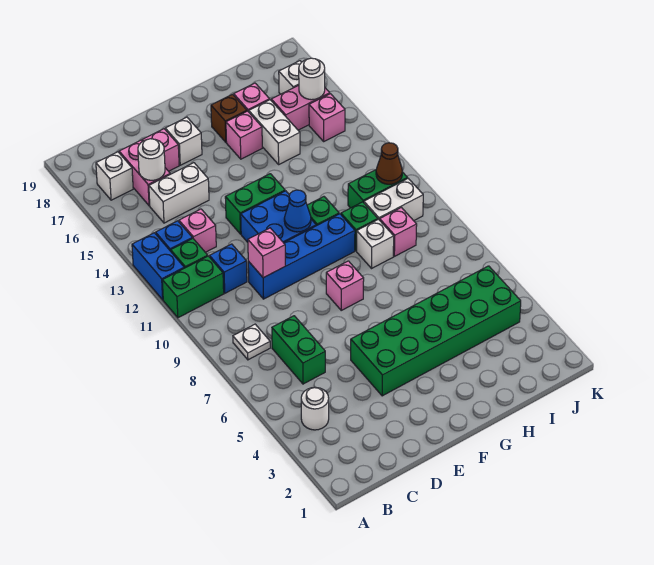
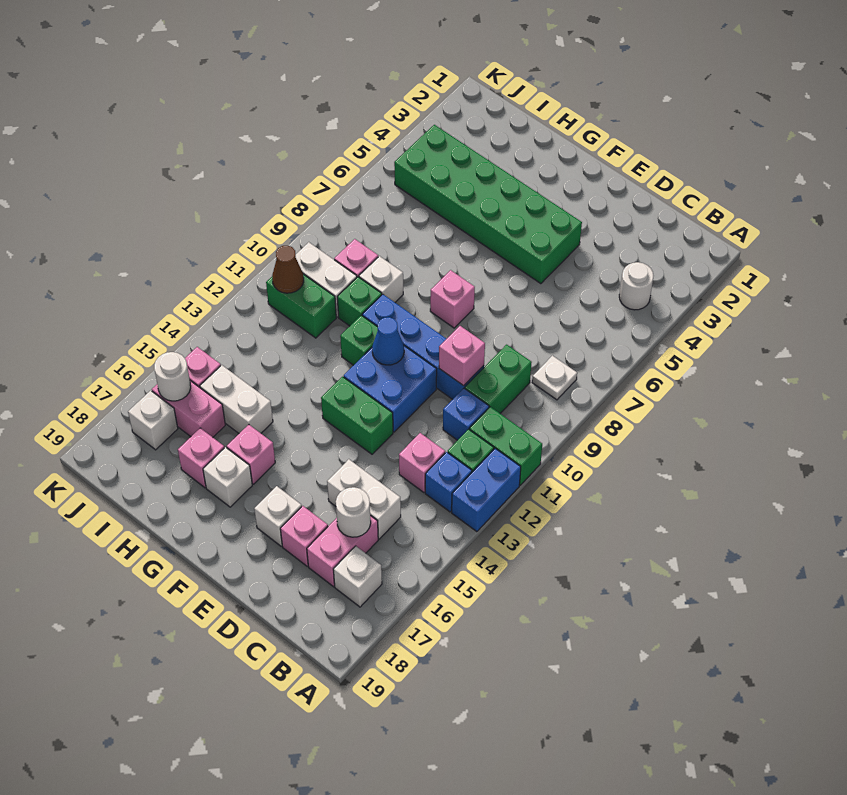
green brick C6:C7 level 1 -> green brick C9:C10 level 1
brown brick G17 level 1 -> white brick G17 level 1
white brick H15:H16 level 1 -> white brick H15:I15 level 1

